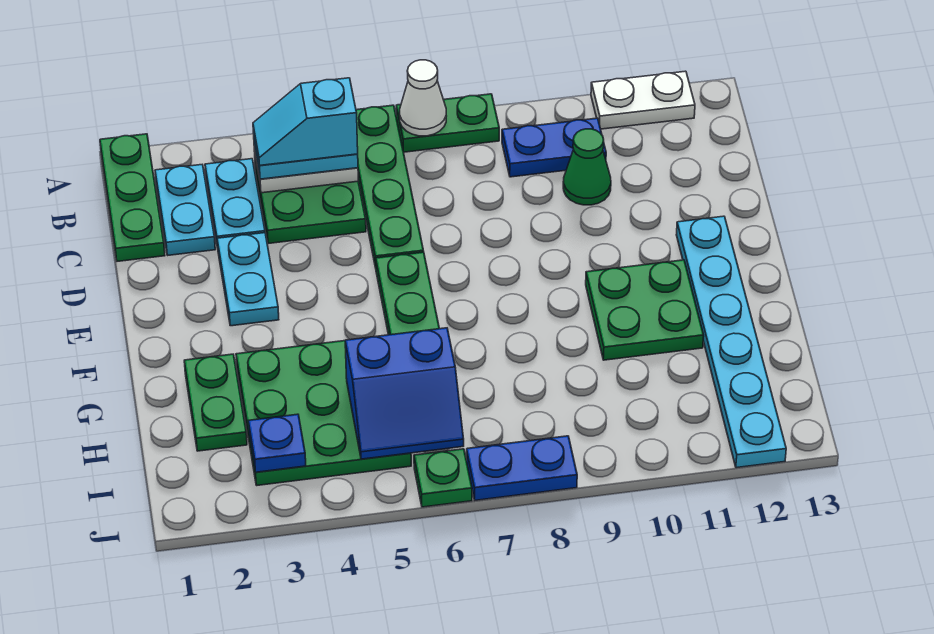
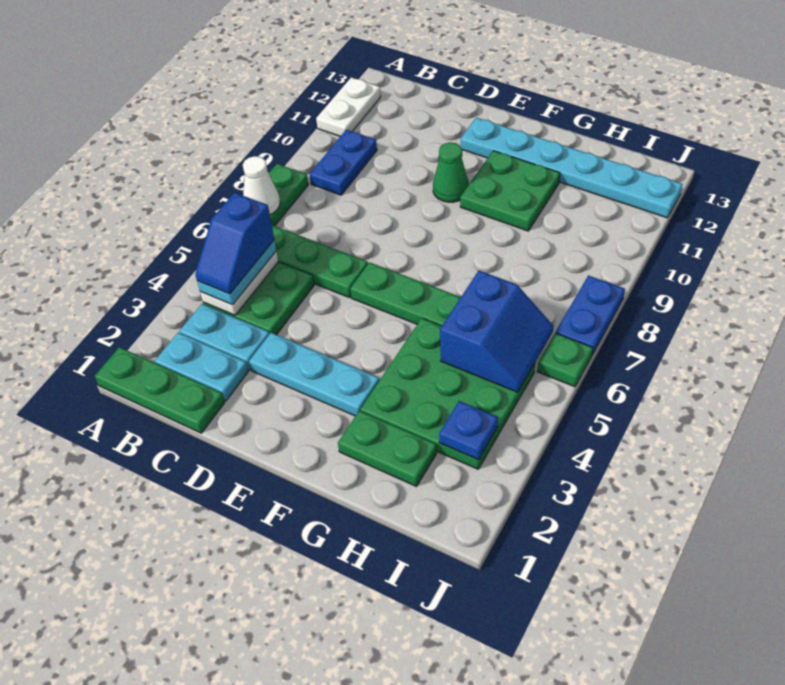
cyan slope B4:B5 level 4 top 5 -> blue slope B4:B5 level 4 top 5
green cone C10 level 1 -> green cone E10 level 1
cyan plate D3:E3 level 1 -> cyan plate D3:F3 level 1

